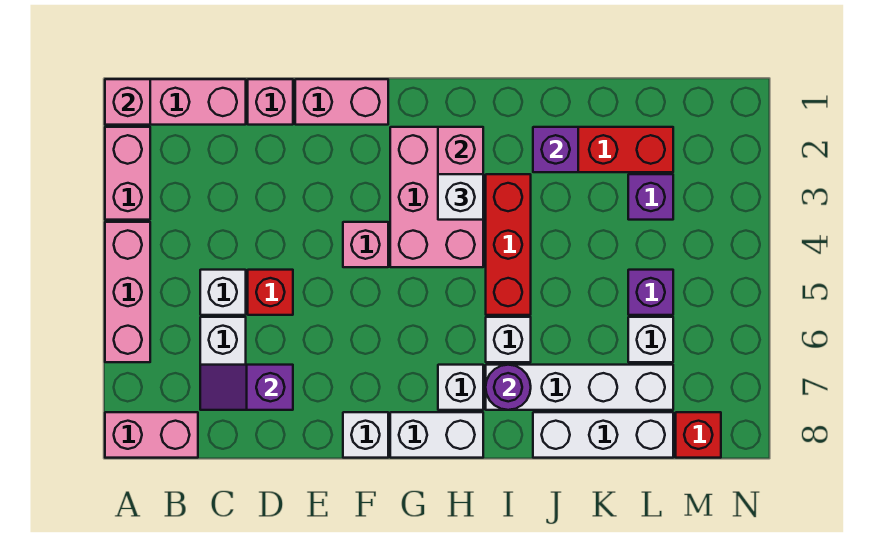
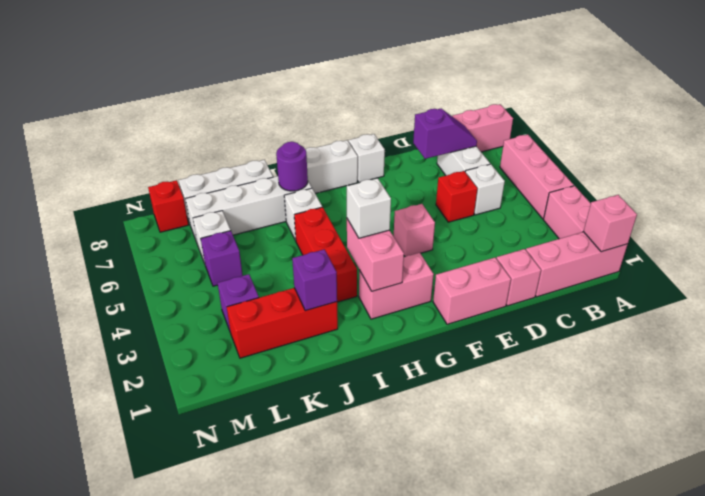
pink brick G2:H4 level 1 -> pink brick G2:H2 level 1
white brick H7 level 1 -> none

